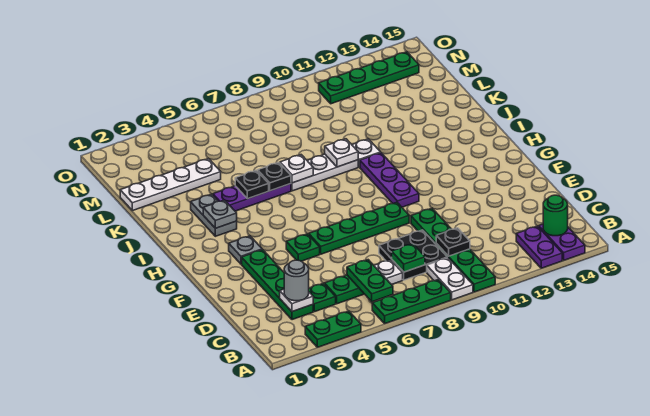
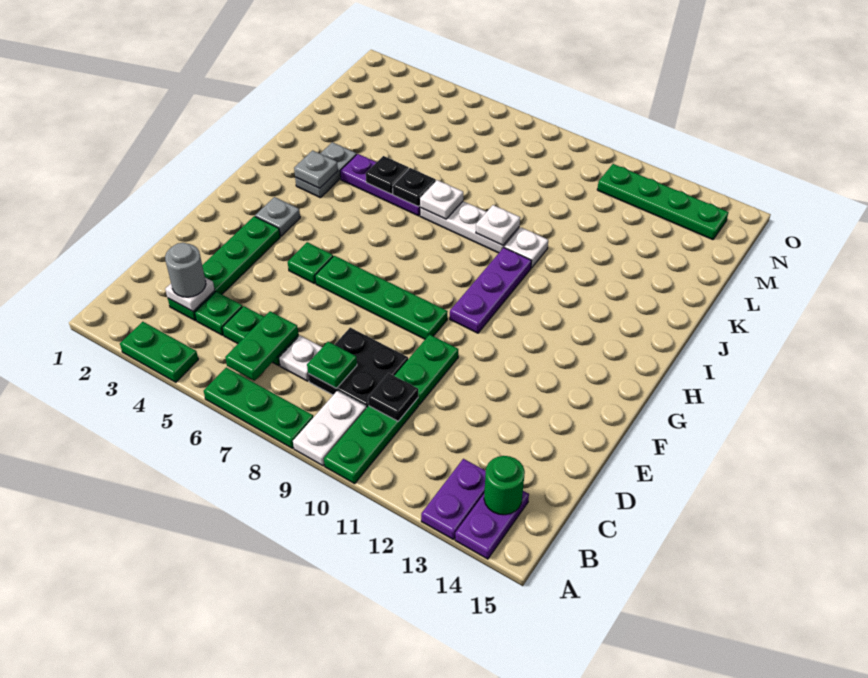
white plate L1:L4 level 1 -> none

